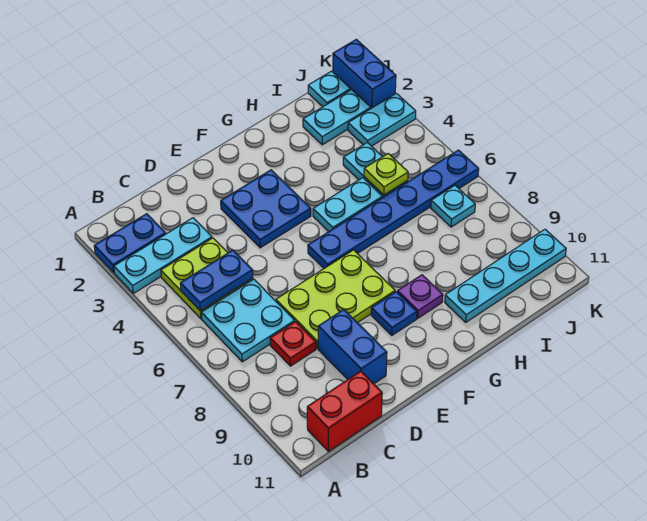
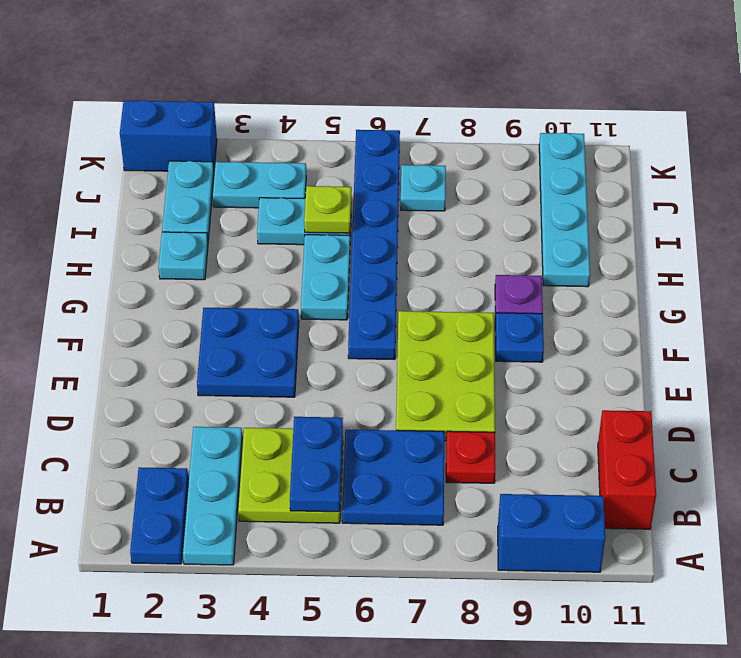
cyan plate B6:C7 level 1 -> blue plate B6:C7 level 1
blue brick D9:D10 level 1 -> blue brick A9:A10 level 1
cyan plate J1 level 1 -> cyan plate H2 level 1
cyan plate J3:K3 level 1 -> cyan plate J3:J4 level 1

